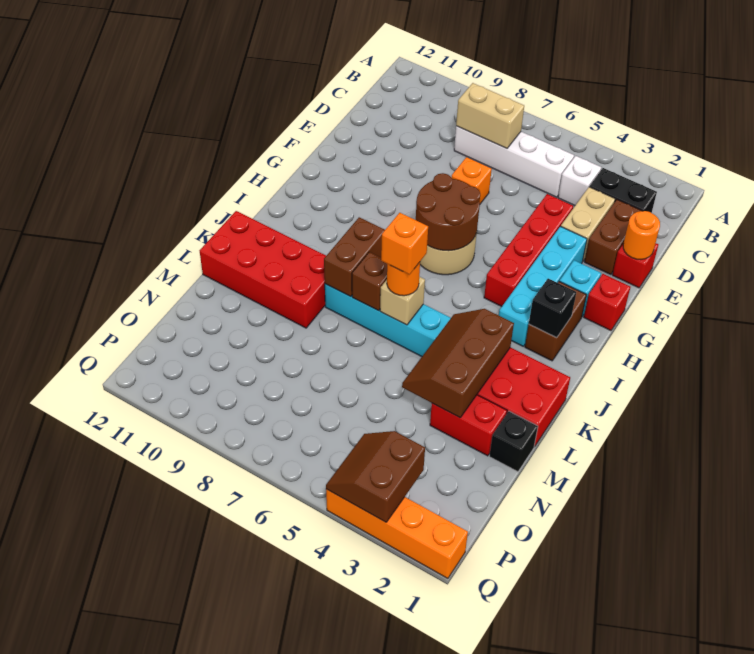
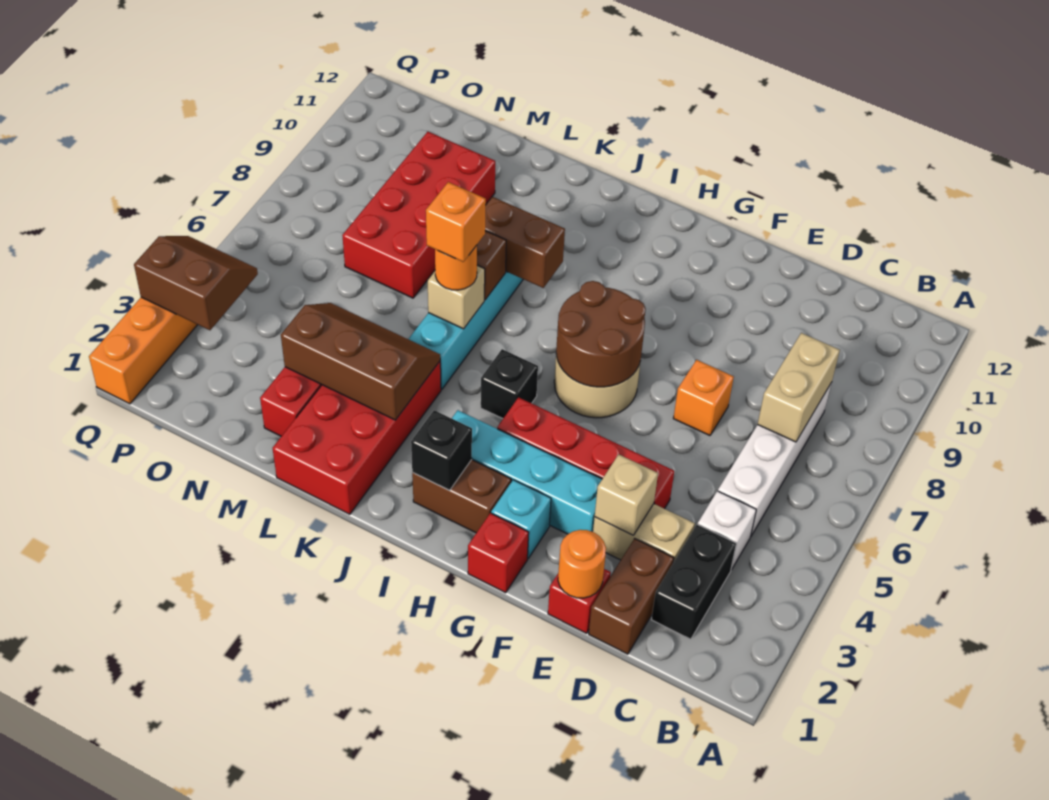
brown brick D2:E2 level 1 -> brown brick D1:D2 level 1
none -> tan brick E3 level 2
red brick K9:L12 level 1 -> red brick M7:N10 level 1
black brick M1 level 1 -> black brick I5 level 1

